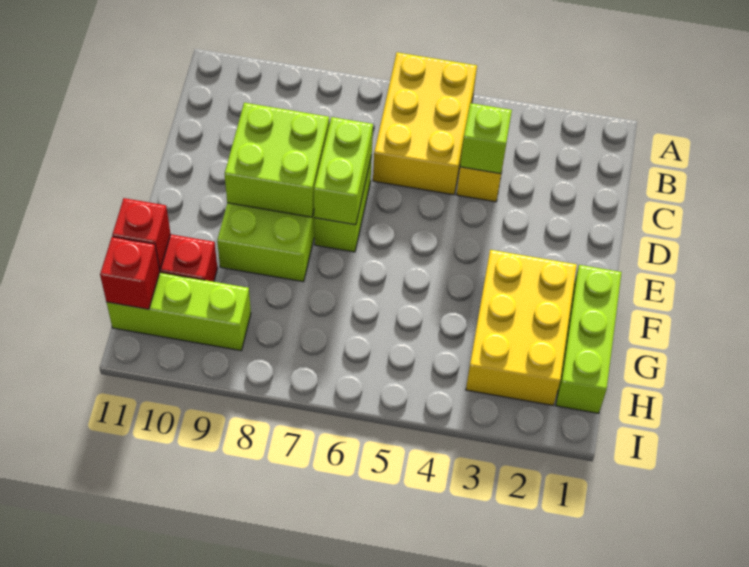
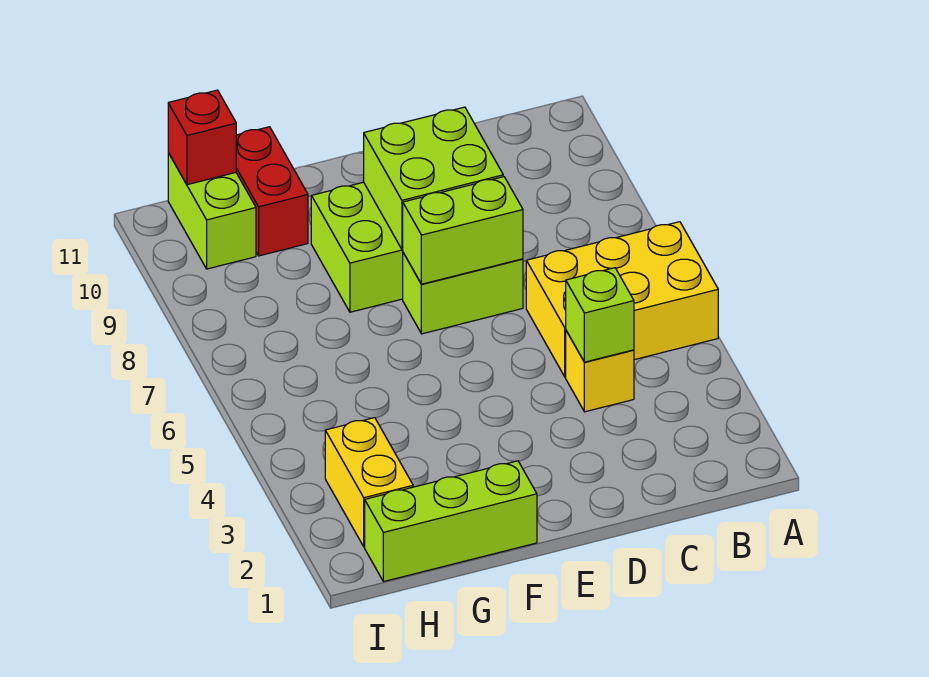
yellow brick F2:H3 level 1 -> yellow brick H2:H3 level 1
red brick G11 level 2 -> none
lime brick H9:H11 level 1 -> lime brick H10:H11 level 1

